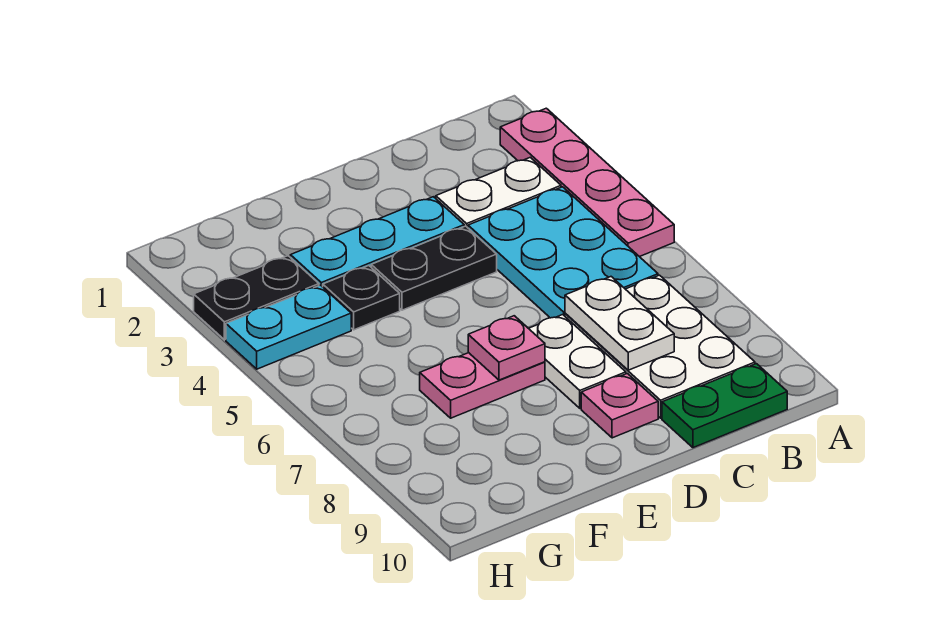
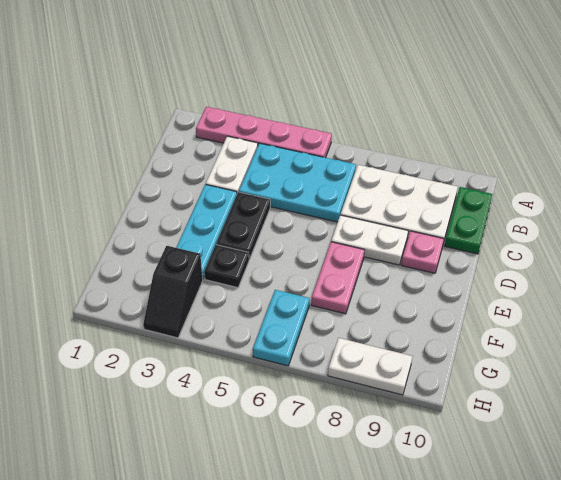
white plate C7:C8 level 2 -> white plate H8:H9 level 1
pink plate E7 level 2 -> none
black plate G3:H3 level 1 -> black slope G3:H3 level 1 top G
cyan plate G4:H4 level 1 -> cyan plate G6:H6 level 1

